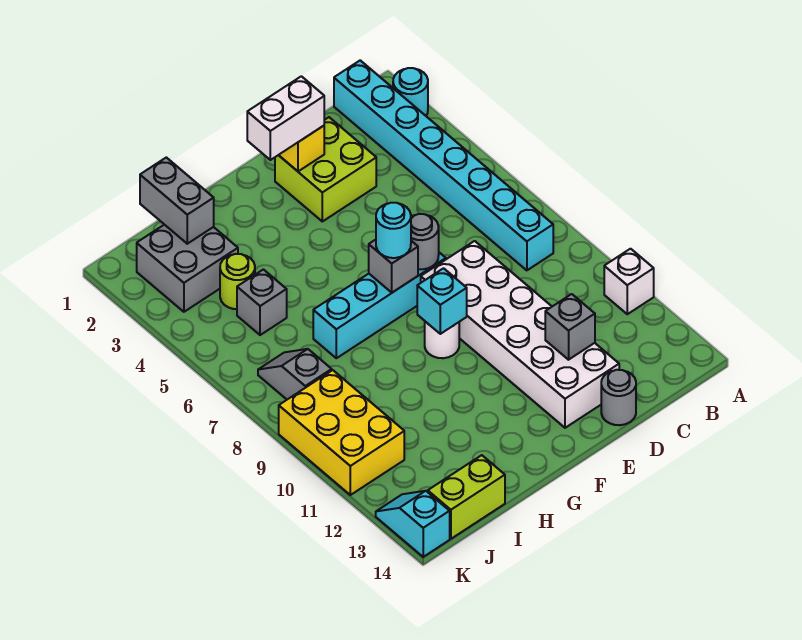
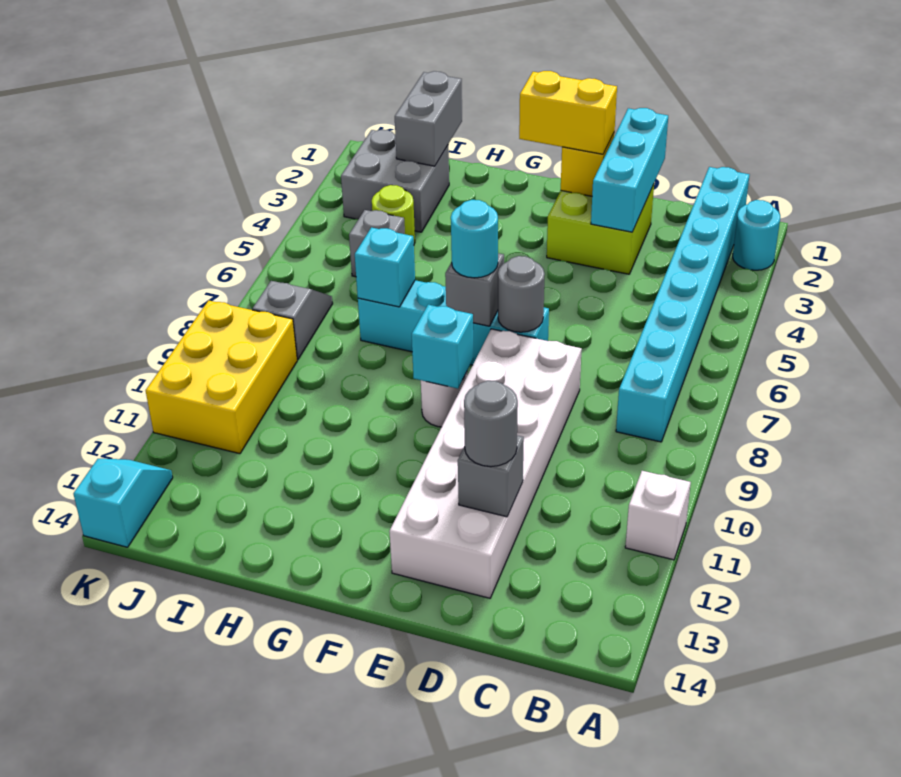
none -> cyan brick D1:D3 level 2
grey round brick D14 level 1 -> grey round brick D12 level 3
white brick E2:F2 level 3 -> yellow brick E2:F2 level 3
none -> cyan brick H7 level 2
lime brick I14:J14 level 1 -> none

